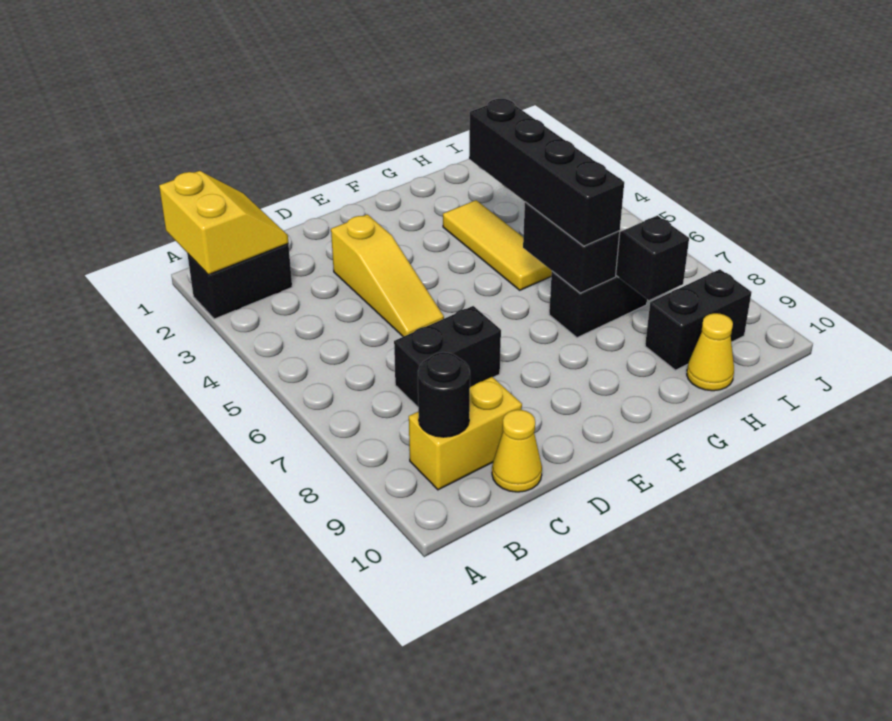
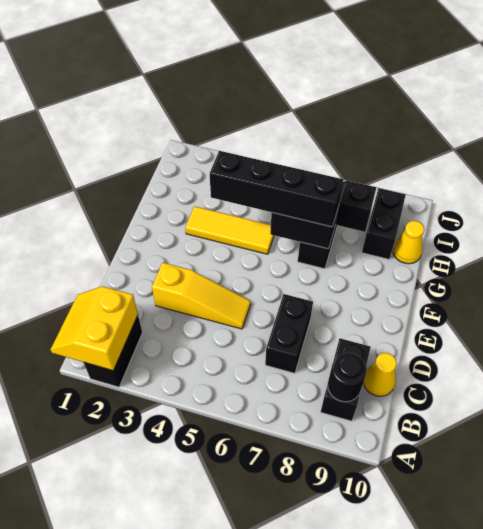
yellow slope A1:B2 level 2 top A -> yellow slope A1:B2 level 2 top 2
yellow brick B9:C9 level 1 -> black brick B9:C9 level 1

